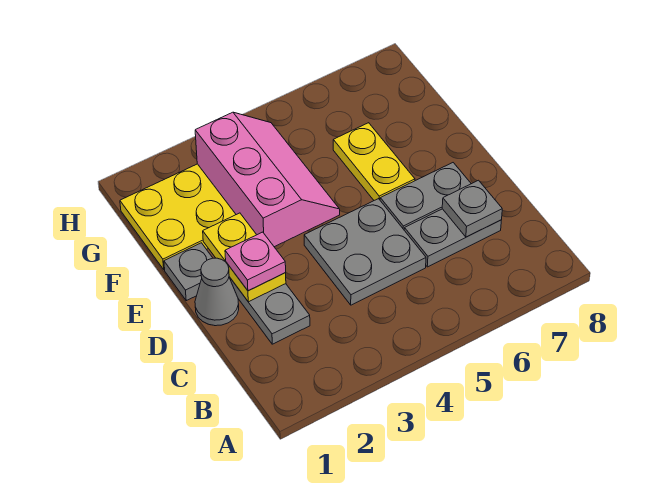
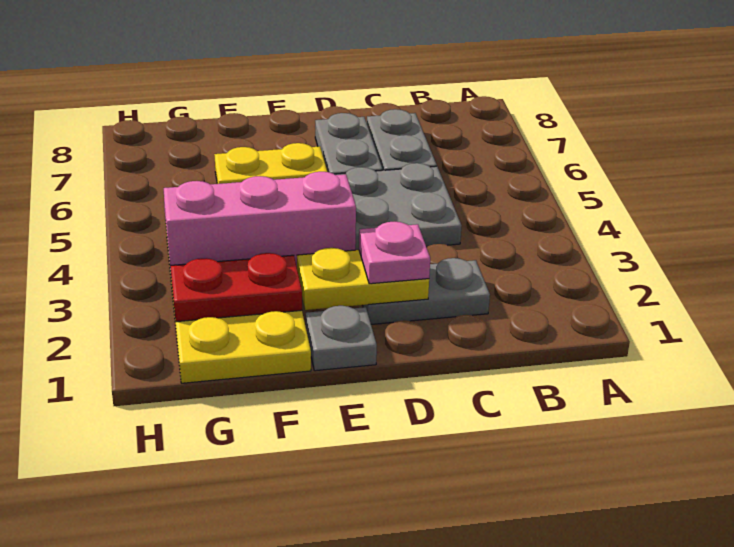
grey plate C7 level 2 -> none
grey cone D1 level 1 -> none
none -> red plate F2:G2 level 2

